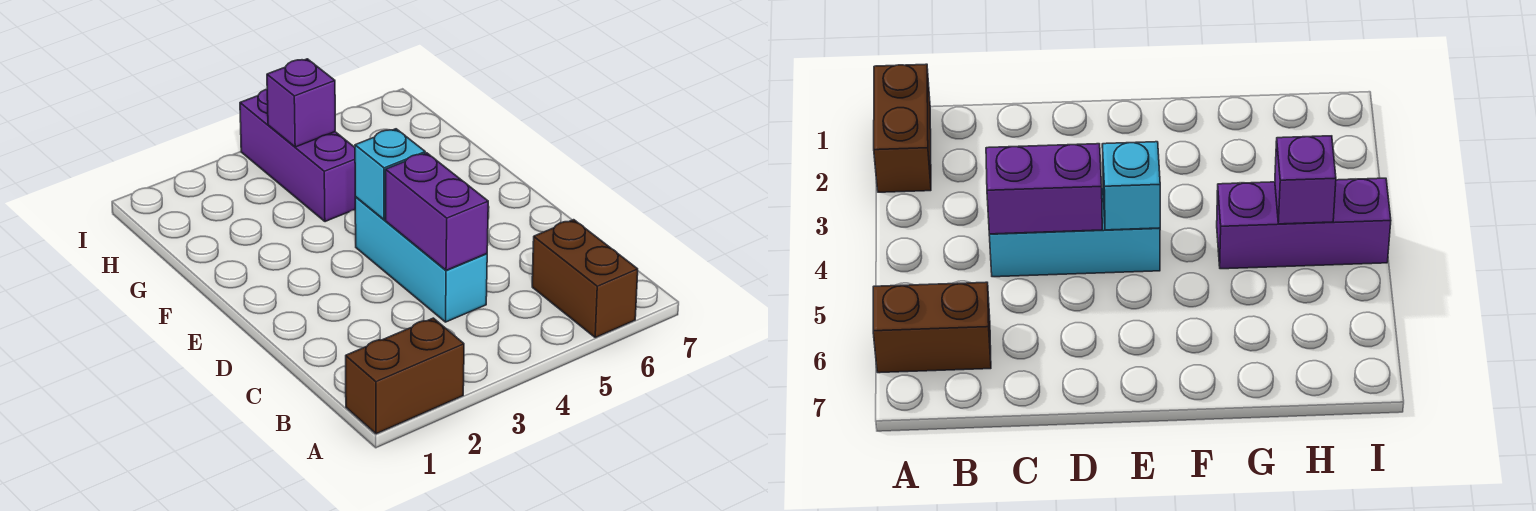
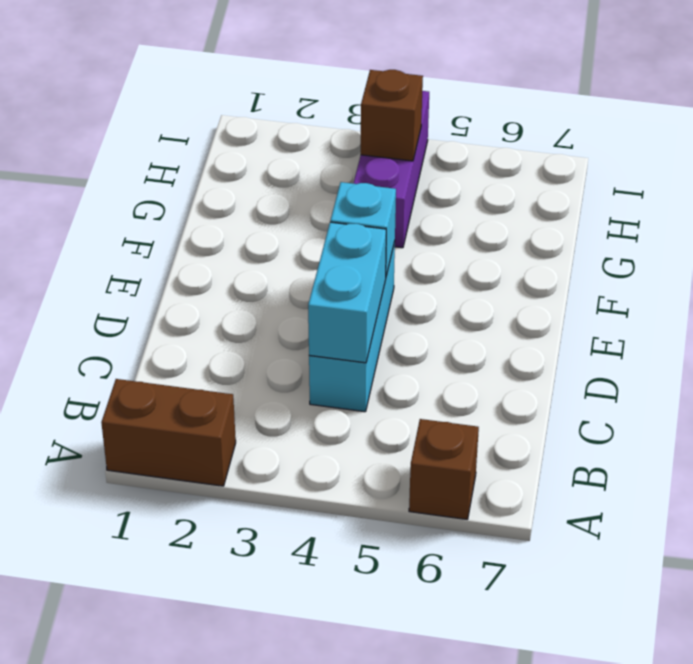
brown brick A6:B6 level 1 -> brown brick A6 level 1
purple brick C4:D4 level 2 -> cyan brick C4:D4 level 2
purple brick H4 level 2 -> brown brick H4 level 2

